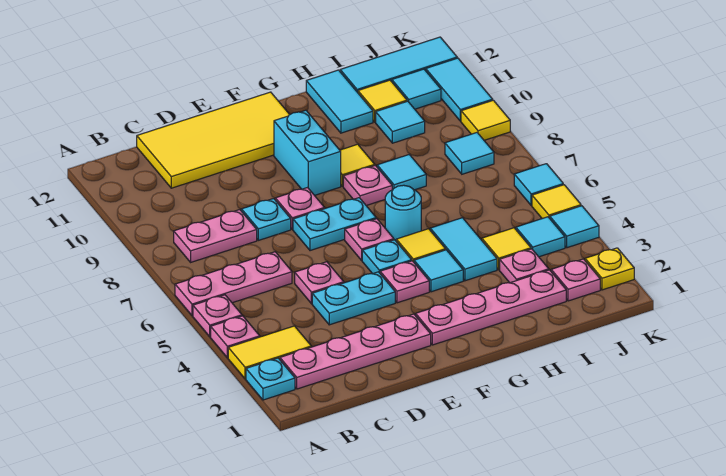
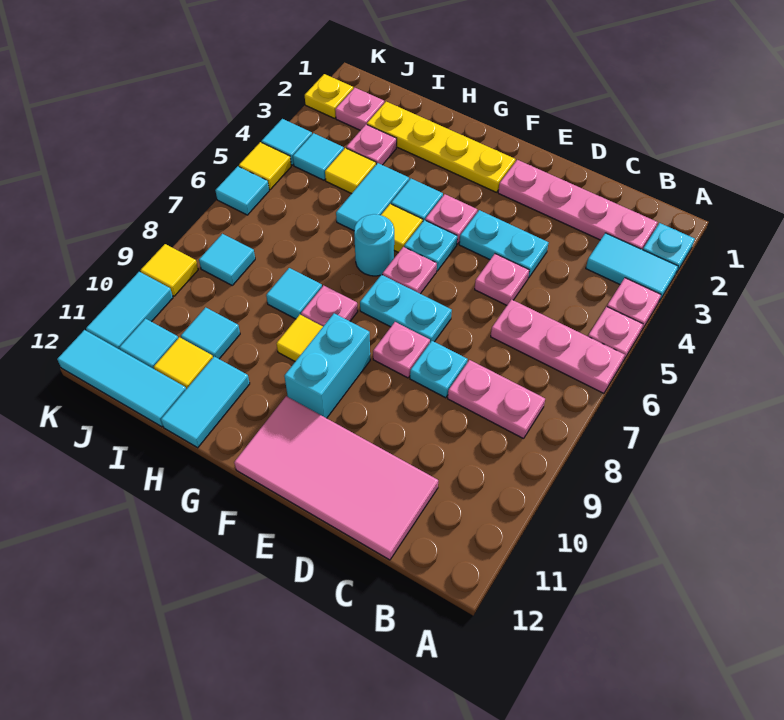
yellow tile A3:B3 level 1 -> cyan tile A3:B3 level 1
yellow tile C11:F12 level 1 -> pink tile C11:F12 level 1
pink plate F2:I2 level 1 -> yellow plate F2:I2 level 1

